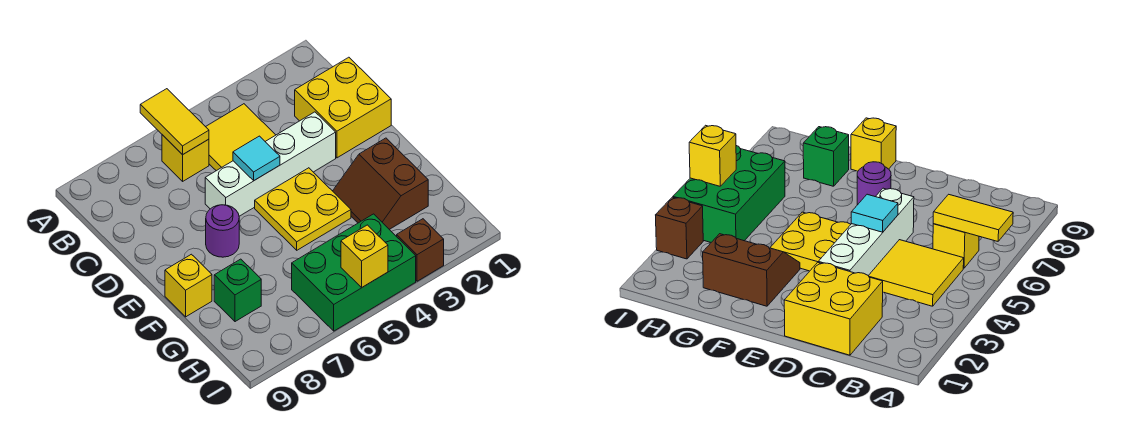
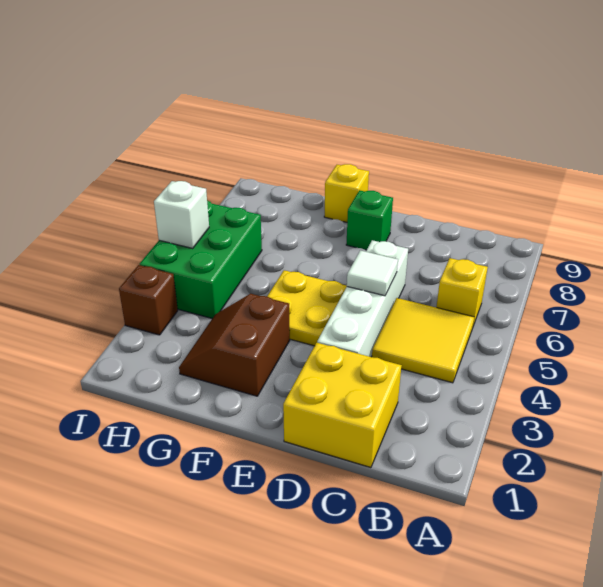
yellow tile A6:B6 level 2 -> none
cyan tile D5 level 2 -> white tile D5 level 2
purple round brick E7 level 1 -> none
brown slope F2:G3 level 1 top 2 -> brown slope F2:G3 level 1 top F
green brick G8 level 1 -> green brick E8 level 1
yellow brick I5 level 2 -> white brick I5 level 2

